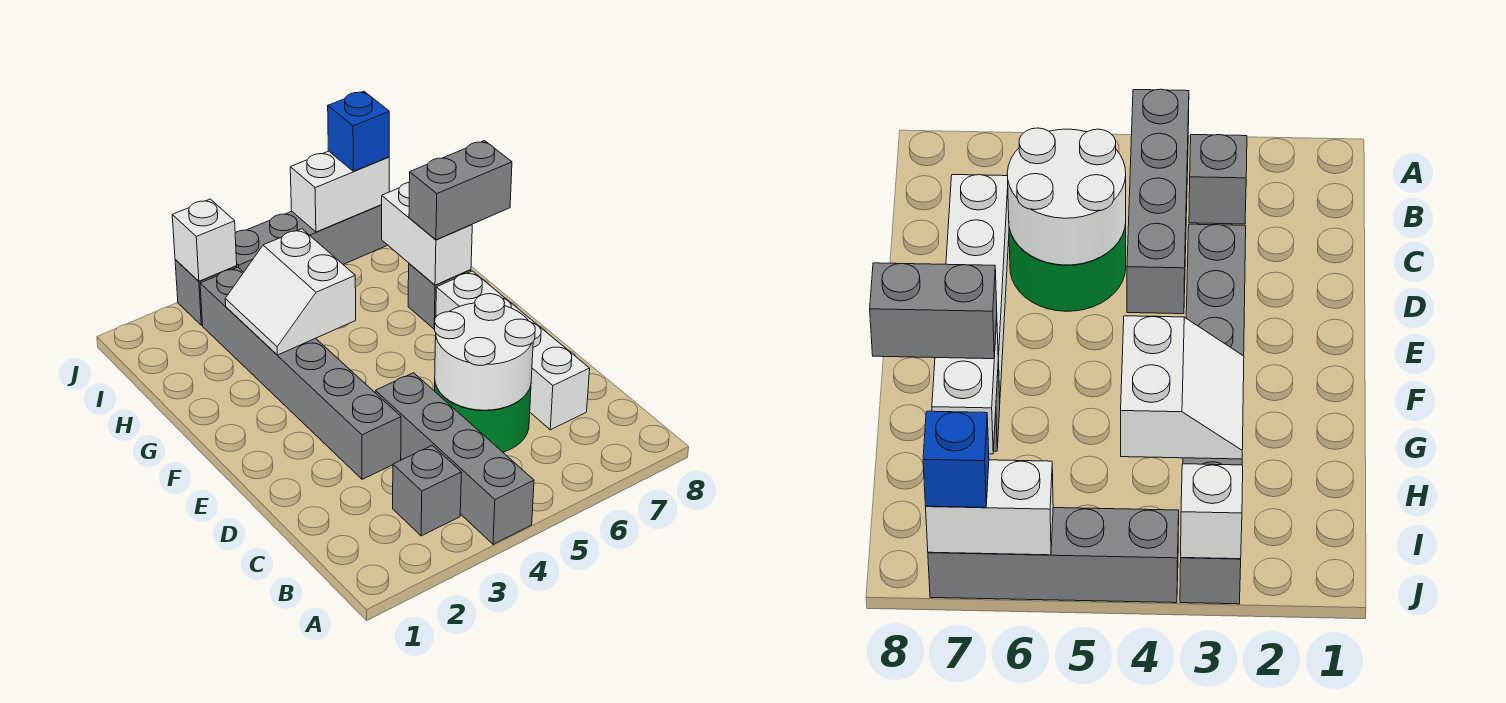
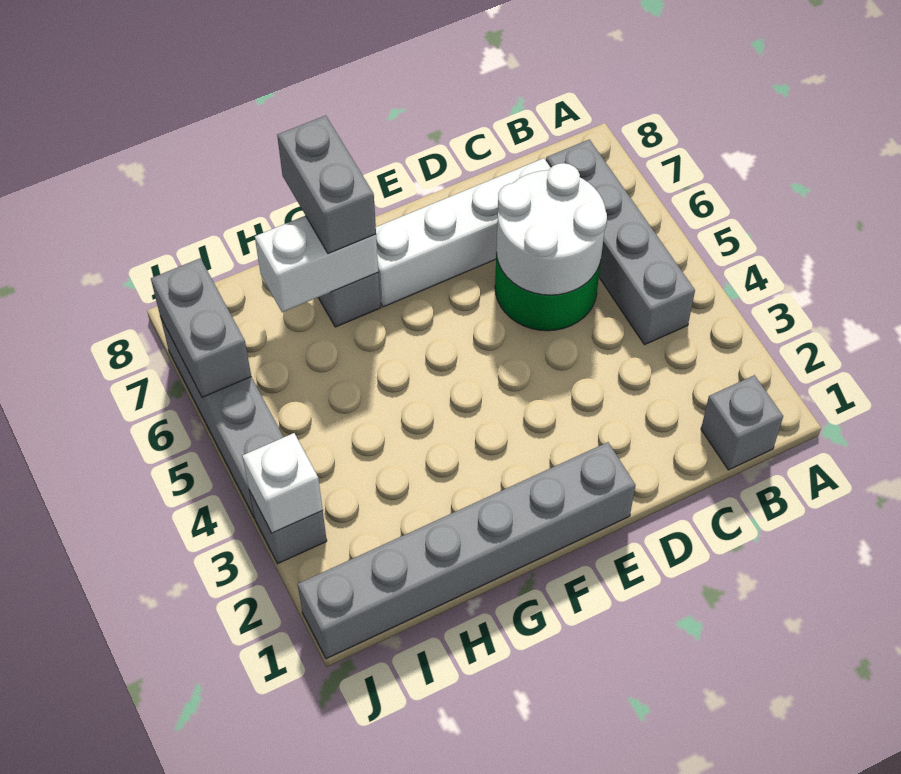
grey brick A4:D4 level 1 -> grey brick B4:B7 level 1
grey brick B3 level 1 -> grey brick B1 level 1
grey brick D3:I3 level 1 -> grey brick E1:J1 level 1
white slope G3:H4 level 2 top 4 -> none
white brick J6:J7 level 2 -> grey brick J6:J7 level 2
blue brick J7 level 3 -> none

